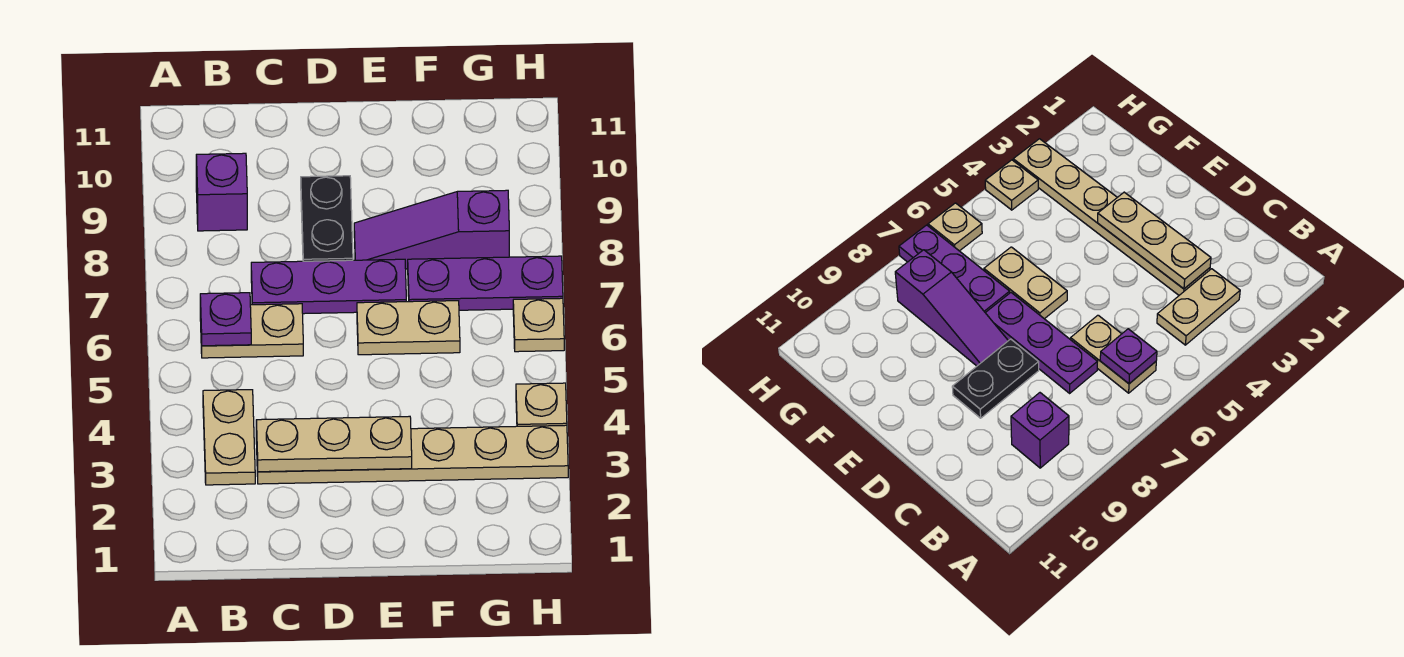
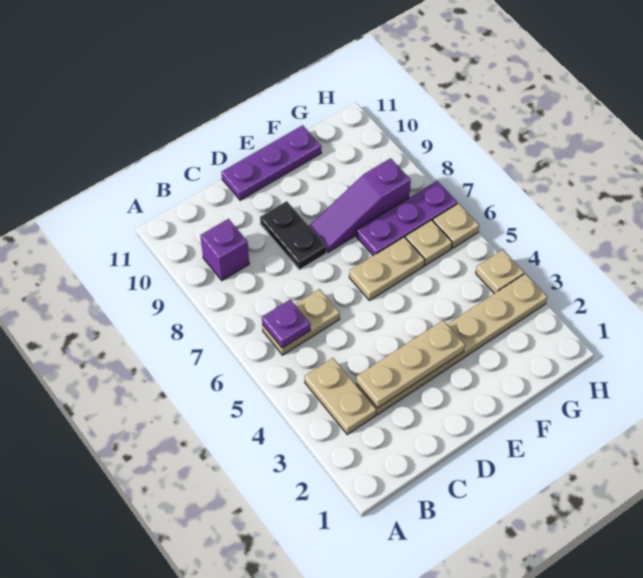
purple plate C7:E7 level 1 -> purple plate D11:F11 level 1
none -> tan plate G6 level 1

